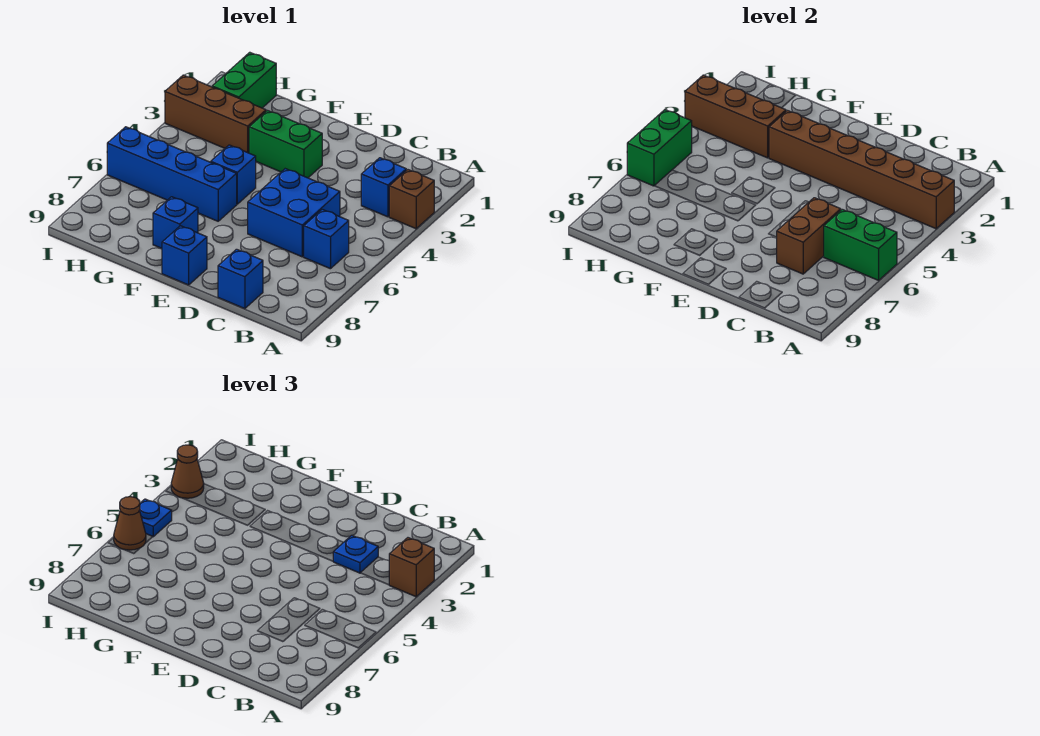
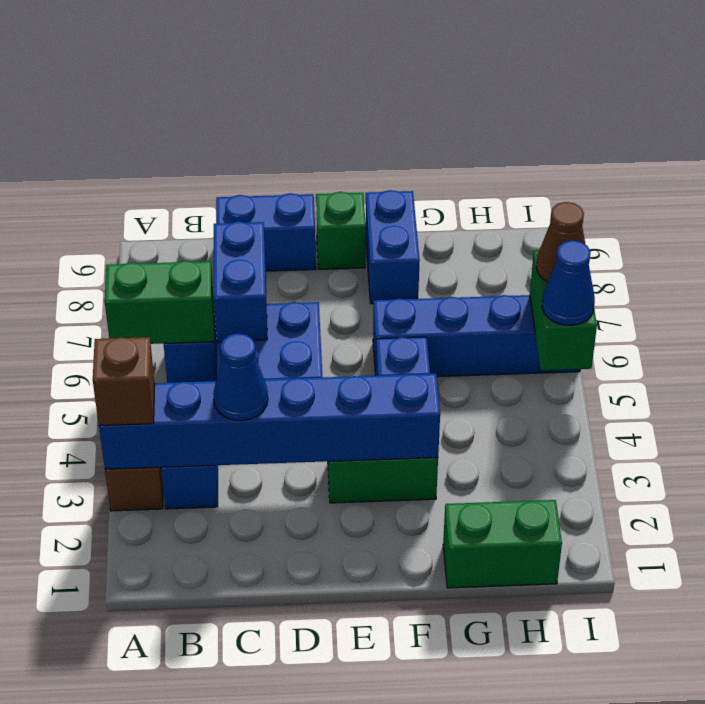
brown brick A3:F3 level 2 -> blue brick A3:F3 level 2
blue plate C3 level 3 -> blue cone C3 level 3
brown brick C6:C7 level 2 -> blue brick C6:C7 level 2
blue brick C9 level 1 -> blue brick C9:D9 level 1
blue brick E9 level 1 -> green brick E9 level 1
blue brick F8 level 1 -> blue brick F8:F9 level 1
brown brick G3:I3 level 1 -> none
brown brick G3:I3 level 2 -> none
green brick H1:H2 level 1 -> green brick G1:H1 level 1
brown cone I3 level 3 -> none
blue plate I5 level 3 -> blue cone I5 level 3

